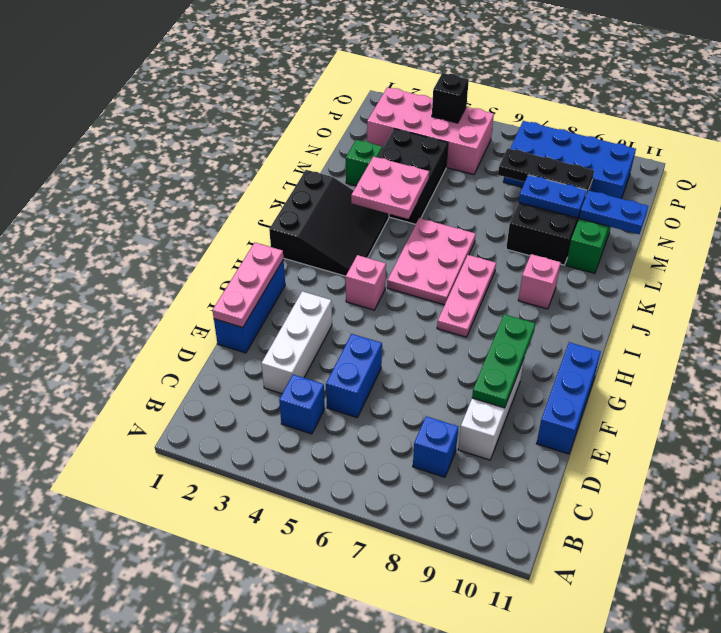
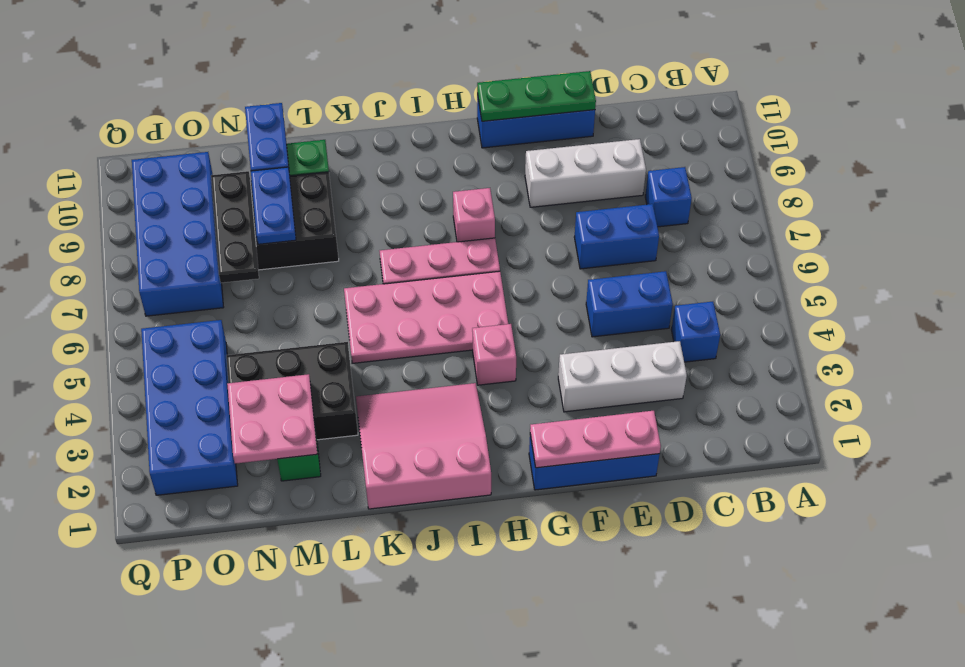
none -> blue brick D7:E7 level 1
green plate E9:G9 level 2 -> green plate E11:G11 level 2
black slope I1:K3 level 1 top 1 -> pink slope I1:K3 level 1 top 1
pink plate I5:K6 level 1 -> pink plate H5:K6 level 1
pink brick J9 level 1 -> pink brick H8 level 1
pink plate K3:L4 level 2 -> pink plate M2:N3 level 2
pink brick O2:P5 level 1 -> blue brick O2:P5 level 1
black brick P4 level 2 -> none

